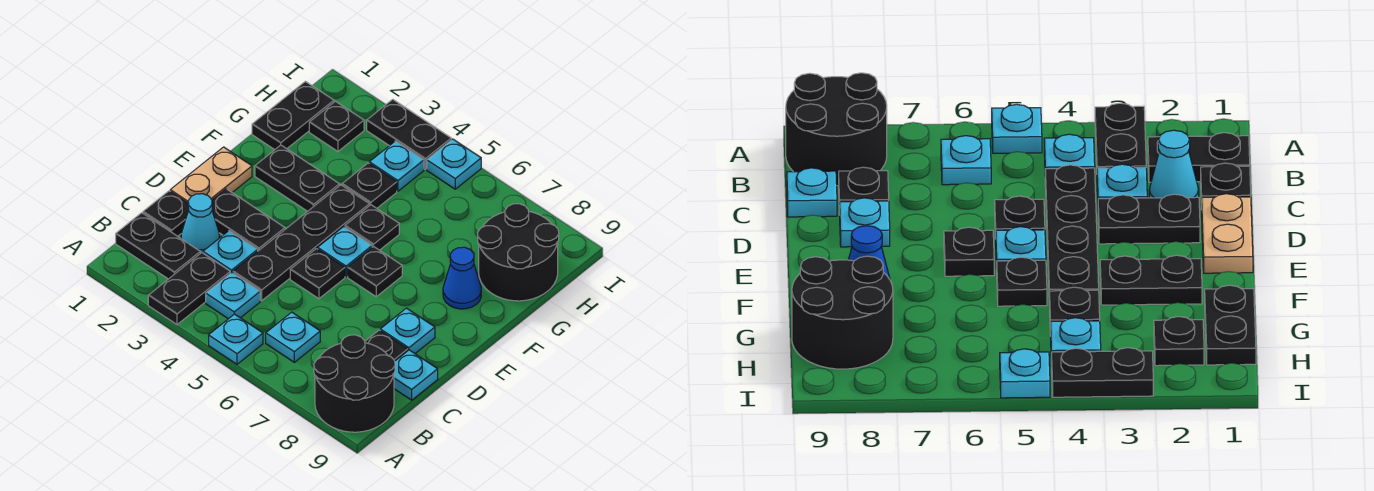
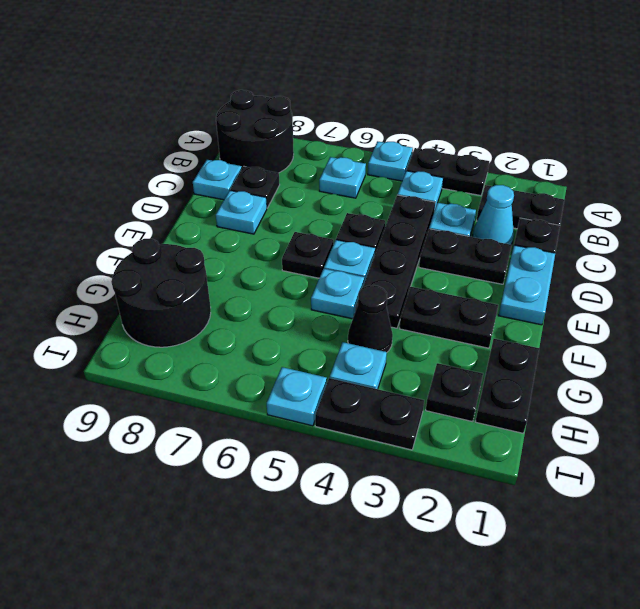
black plate A3:B3 level 1 -> black plate A3:A4 level 1
tan plate D1:E1 level 1 -> cyan plate D1:E1 level 1
black plate F5 level 1 -> cyan plate F5 level 1
blue cone F8 level 1 -> none
black plate G4 level 1 -> black cone G4 level 1

